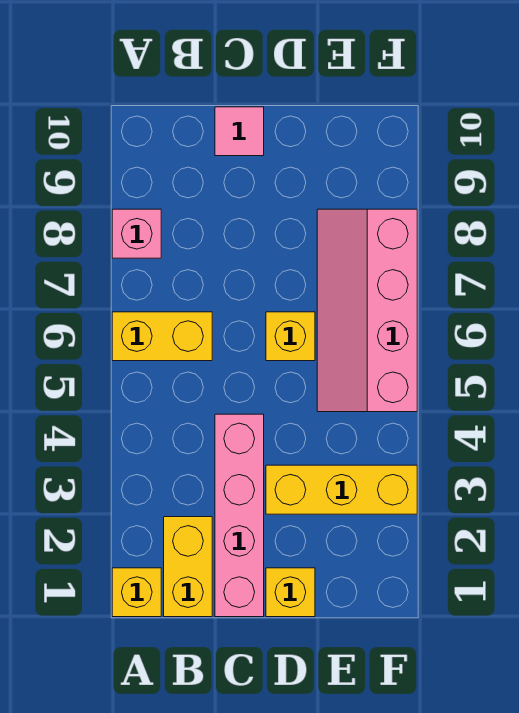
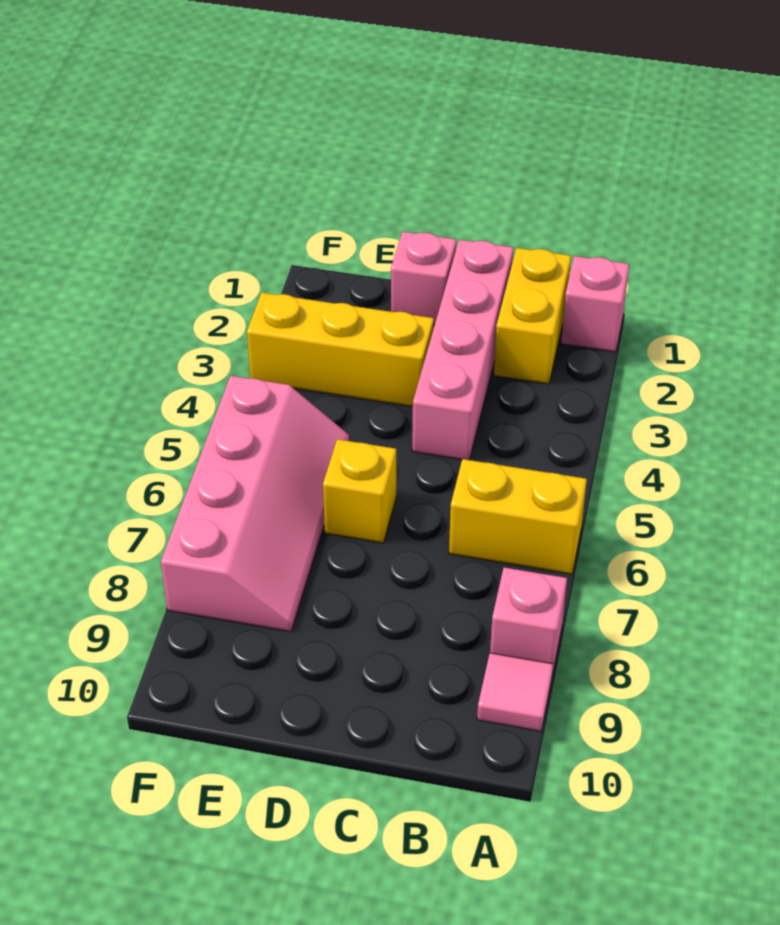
yellow brick A1 level 1 -> pink brick A1 level 1
pink tile C10 level 1 -> pink tile A9 level 1
yellow brick D1 level 1 -> pink brick D1 level 1

